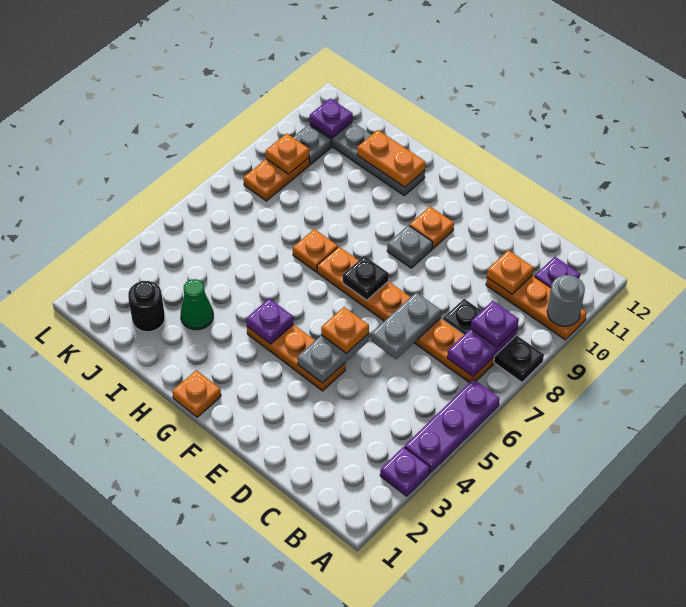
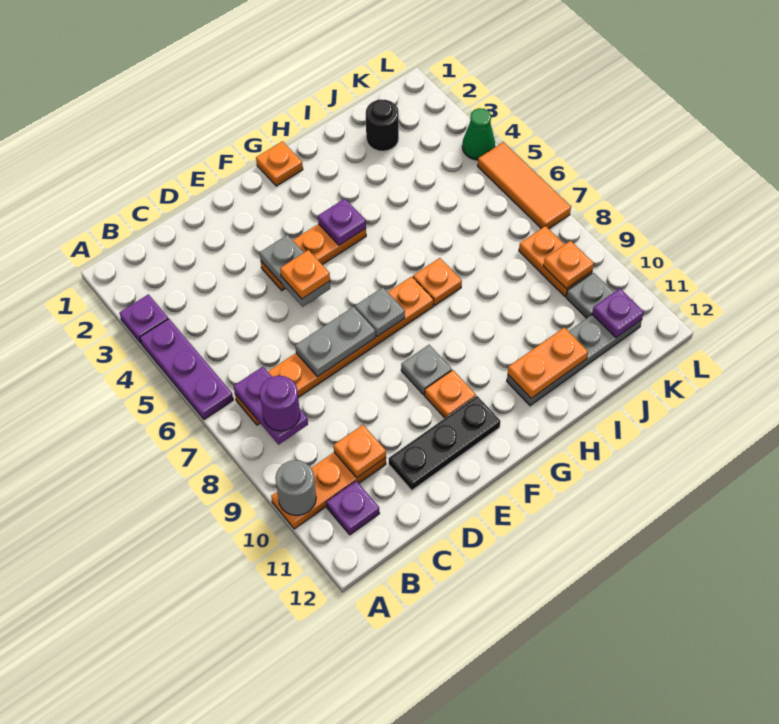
black plate A8:C8 level 1 -> black plate D11:F11 level 1
purple plate B8 level 3 -> purple round brick B8 level 3
grey plate D6:D7 level 2 -> grey plate D7:E7 level 2
black plate F7 level 2 -> grey plate F7 level 2
green cone I3 level 1 -> green cone L4 level 1
none -> orange tile L5:L7 level 1

